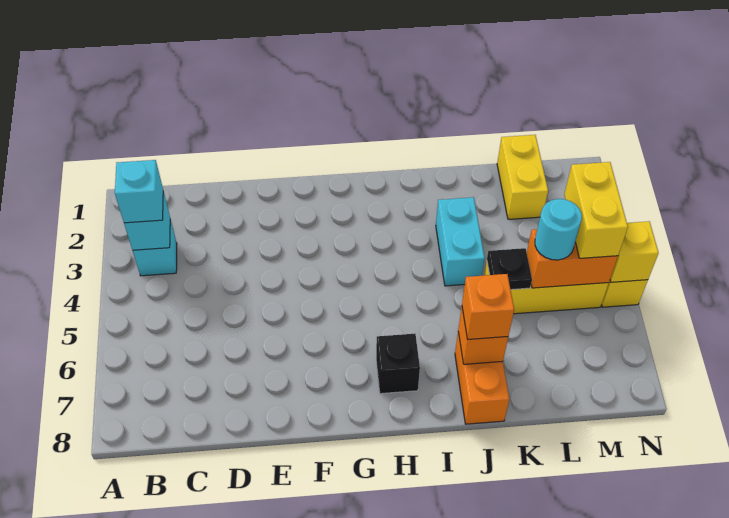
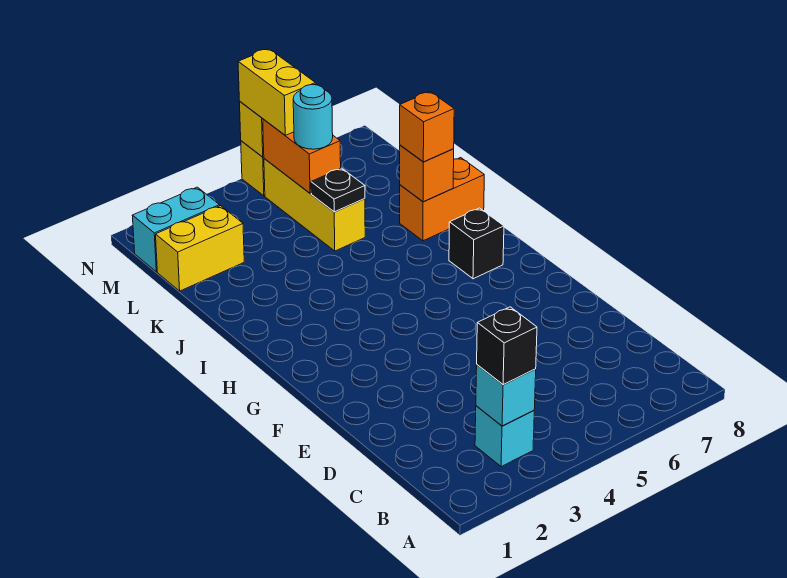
cyan brick B3 level 3 -> black brick B3 level 3
cyan brick J3:J4 level 1 -> cyan brick M1:M2 level 1
yellow brick M4:M5 level 3 -> yellow brick M5:N5 level 3

